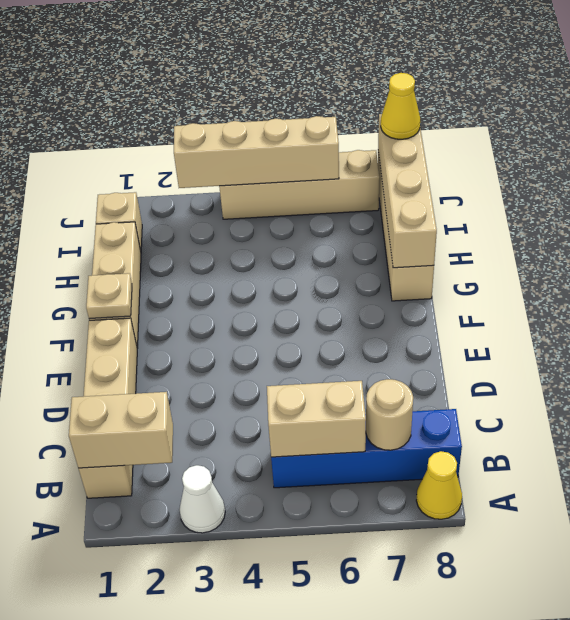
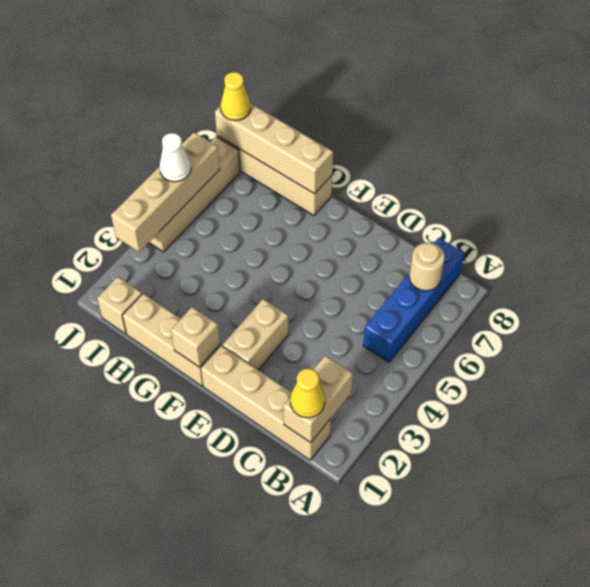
white cone A3 level 1 -> white cone J5 level 3
yellow cone A8 level 1 -> yellow cone B1 level 3
tan brick B5:B6 level 2 -> tan brick E2:E3 level 1
tan plate F1 level 2 -> tan brick F1 level 2

